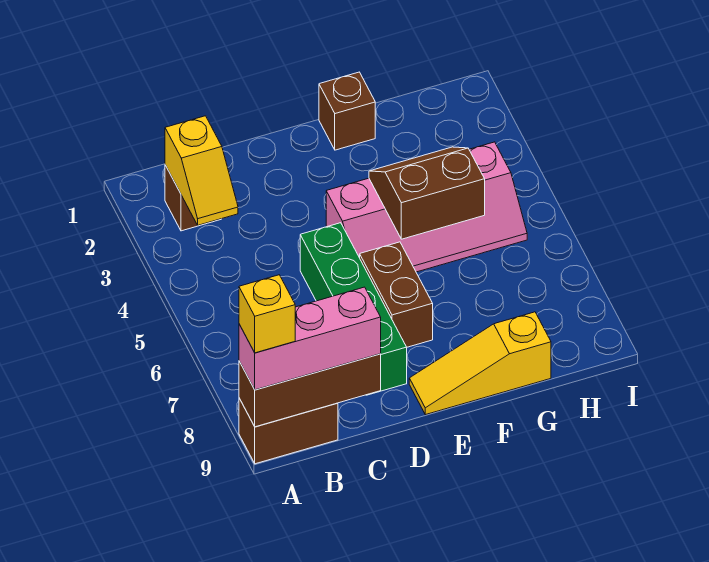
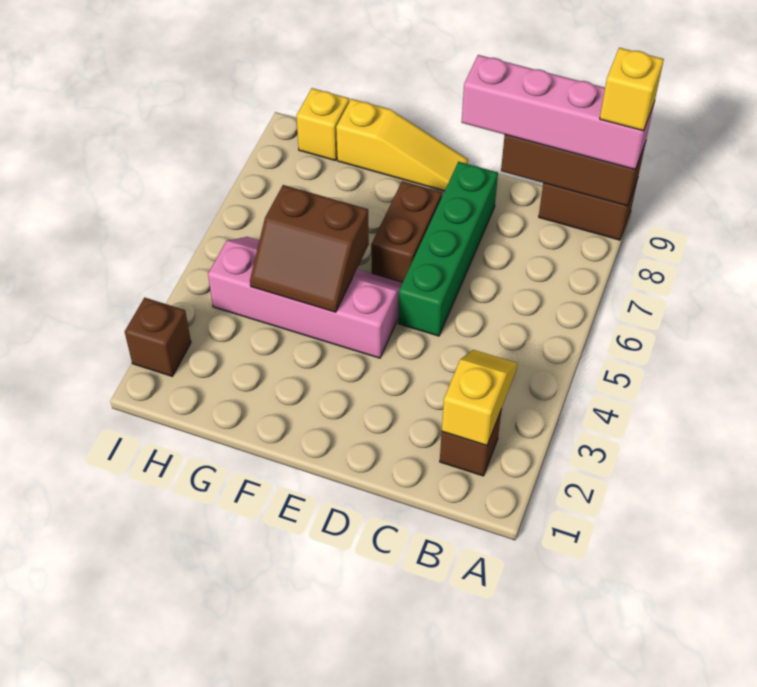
pink brick A9:C9 level 3 -> pink brick A9:D9 level 3
brown brick F1 level 1 -> brown brick I2 level 1
none -> yellow brick H9 level 1

